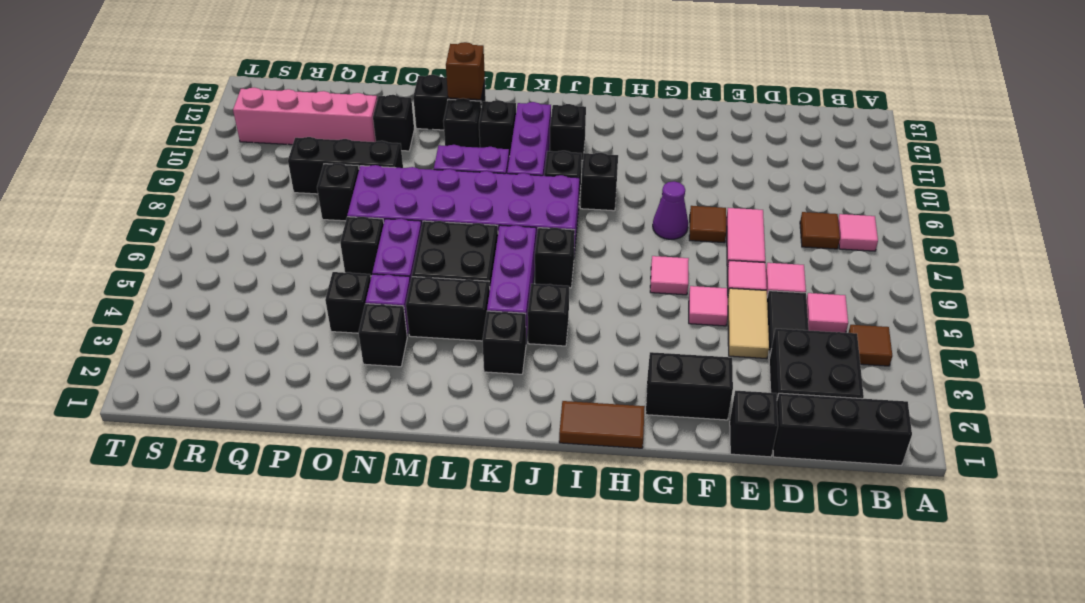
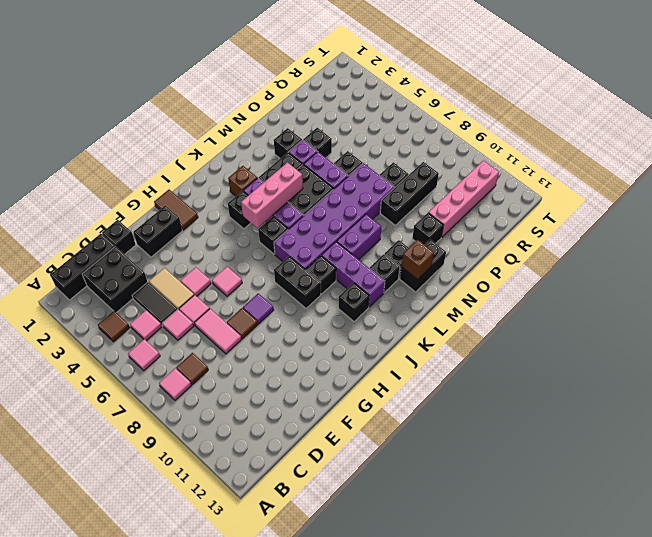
none -> pink tile B6 level 1
purple cone G8 level 1 -> purple tile G8 level 1
brown tile H1:I1 level 1 -> brown tile H1:H2 level 1
black brick I9 level 1 -> black brick I8:I9 level 1
none -> pink brick J5:L5 level 2
black brick K3 level 1 -> brown brick K3 level 1

